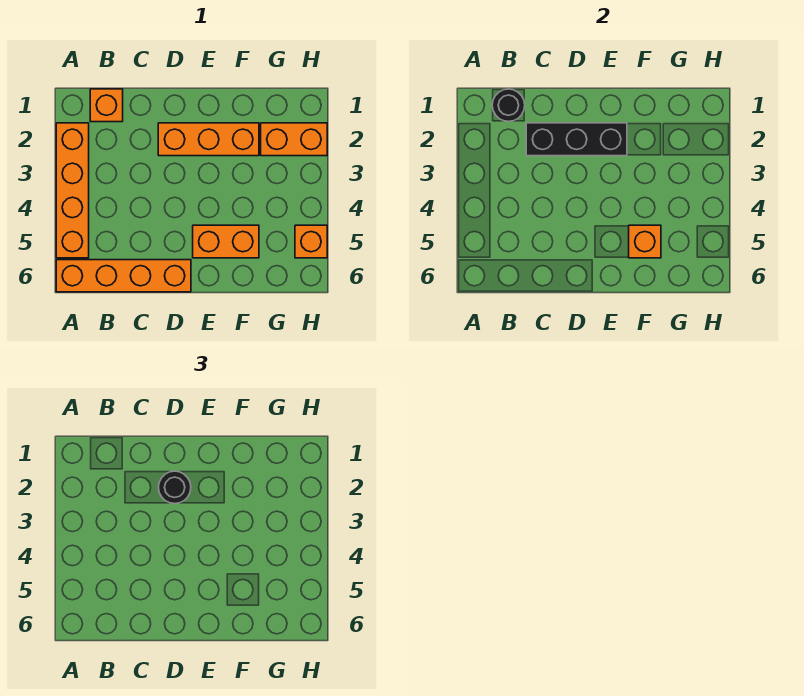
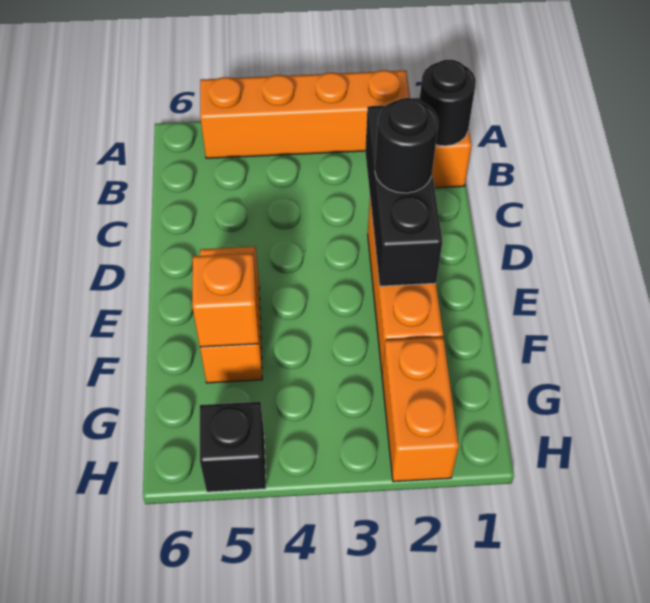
orange brick A6:D6 level 1 -> none
orange brick H5 level 1 -> black brick H5 level 1

